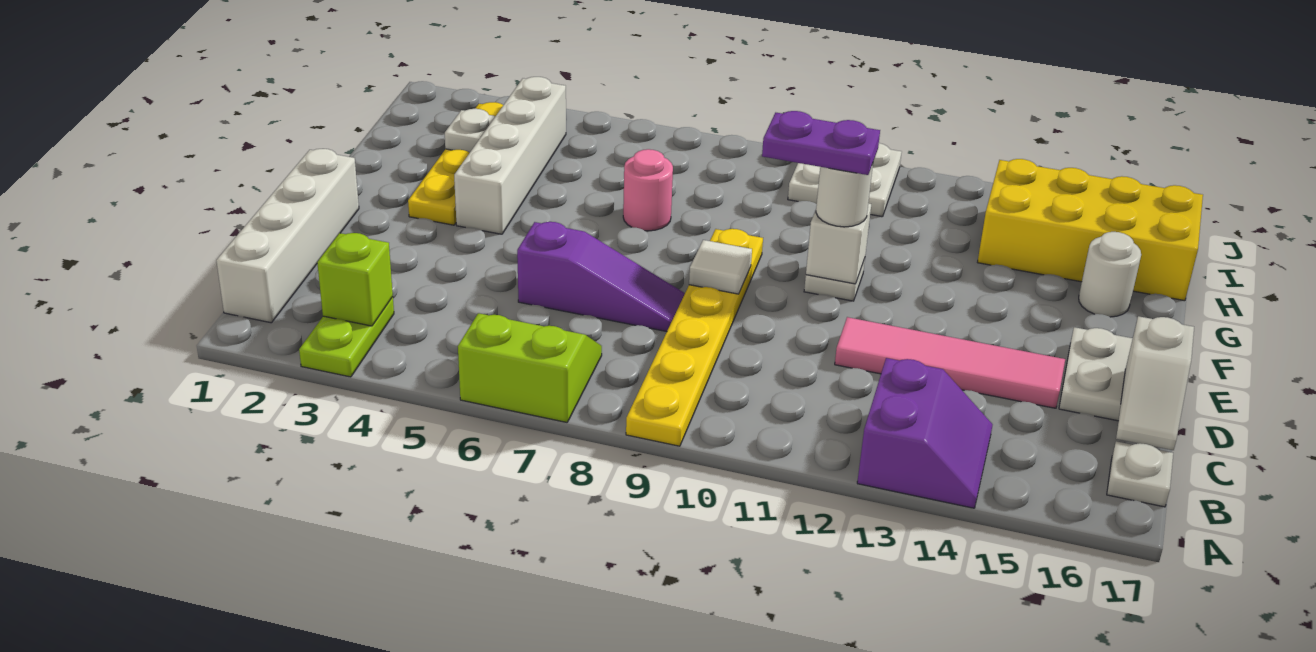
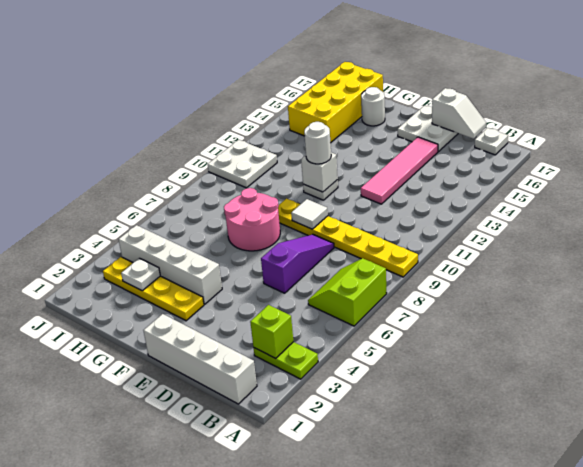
purple slope A13:B14 level 1 top 13 -> none
purple plate F10:F11 level 4 -> none
pink round brick G7 level 1 -> pink round brick F7:G8 level 1

